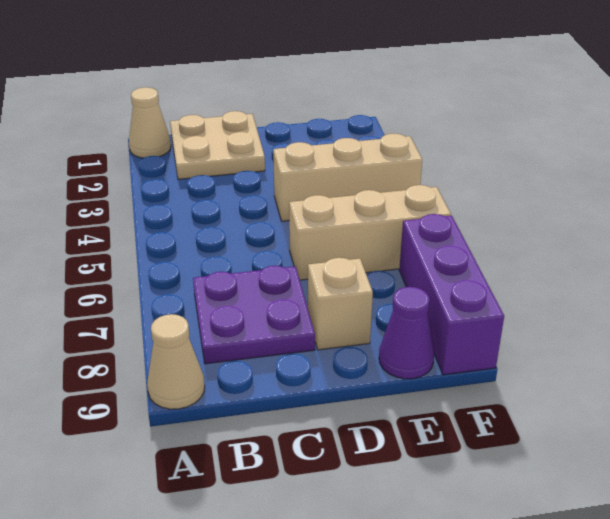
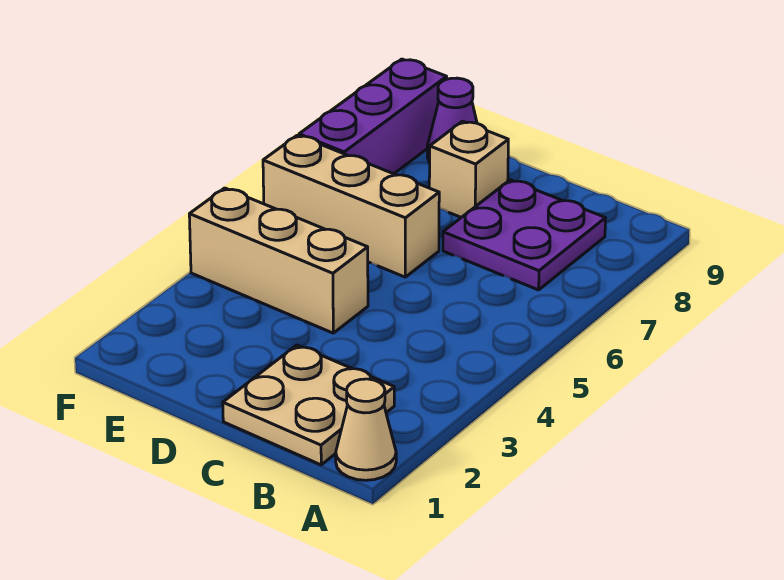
tan cone A9 level 1 -> none

